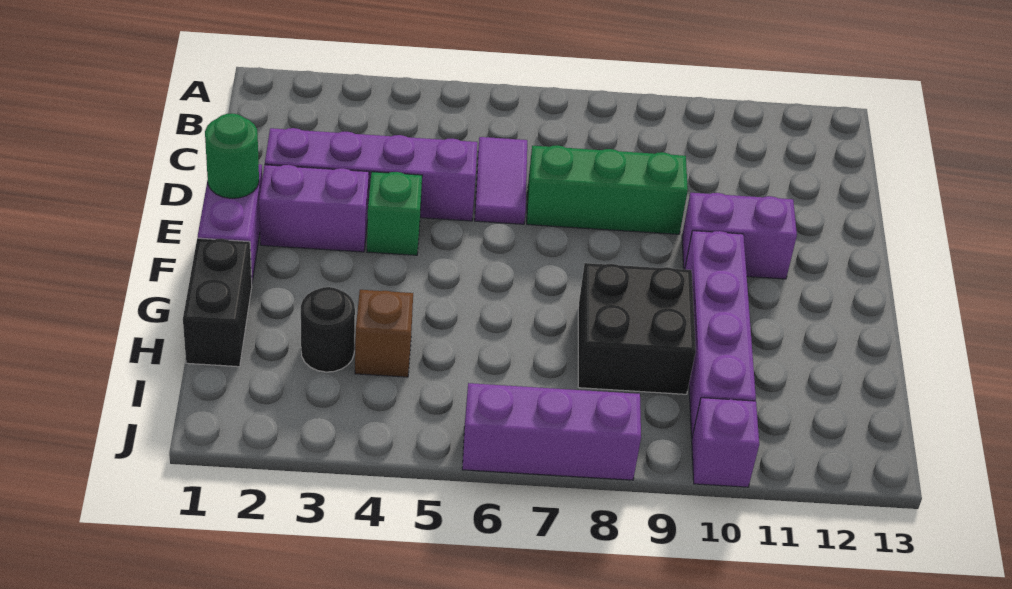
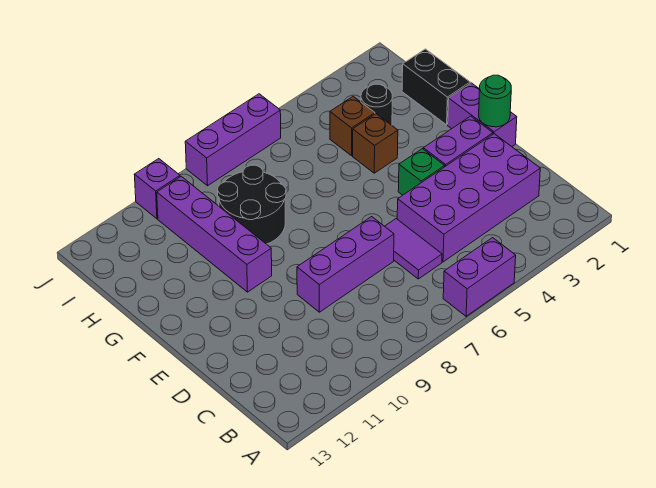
purple brick D2:D5 level 1 -> purple brick C2:D5 level 1
green brick D7:D9 level 1 -> purple brick D7:D9 level 1
purple brick E10:E11 level 1 -> purple brick A5:A6 level 1
none -> brown brick G4 level 1
black brick G8:H9 level 1 -> black round brick G8:H9 level 1

